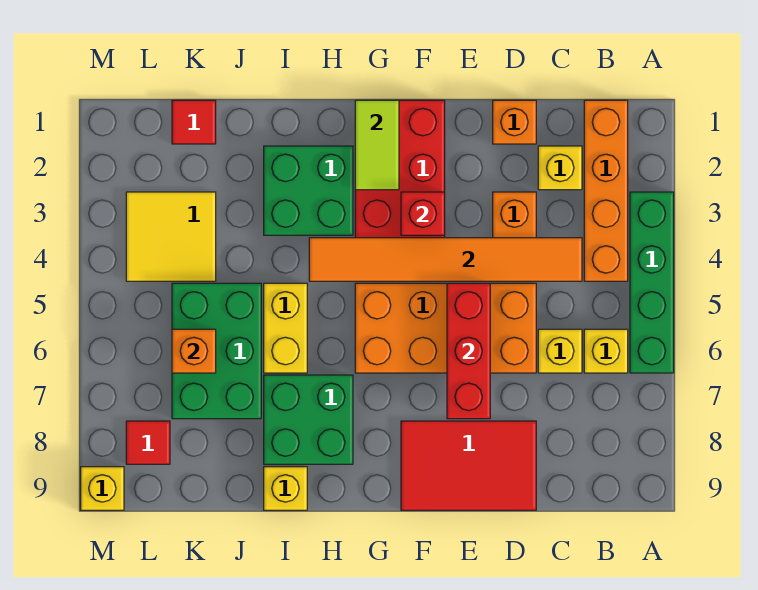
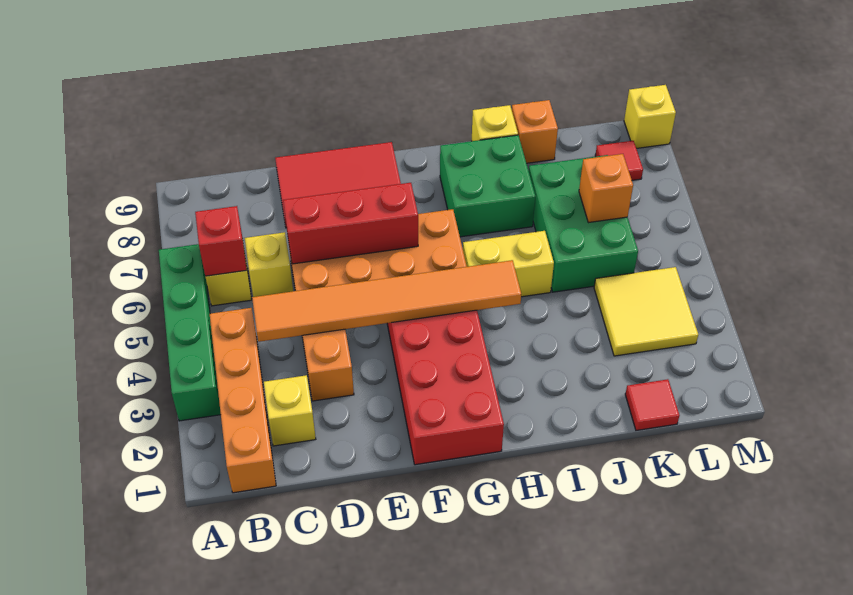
orange brick D1 level 1 -> orange brick J9 level 1
red brick E5:E7 level 2 -> red brick D6:F6 level 2
red brick F3 level 2 -> red brick B6 level 2
lime tile G1:G2 level 2 -> none
green brick H2:I3 level 1 -> none
yellow brick I5:I6 level 1 -> yellow brick H5:I5 level 1

